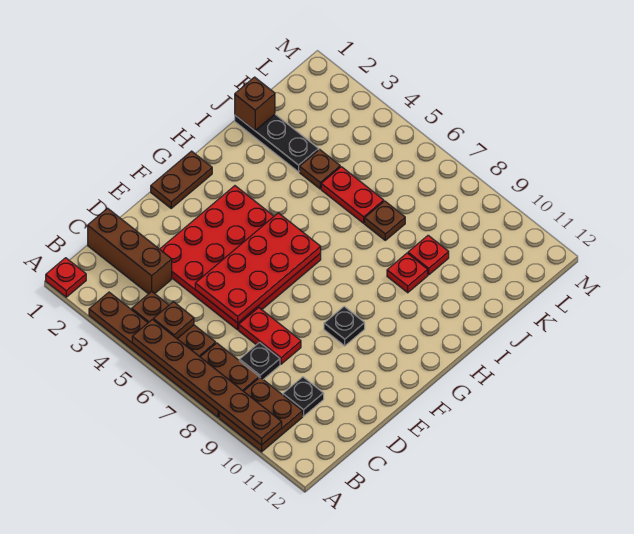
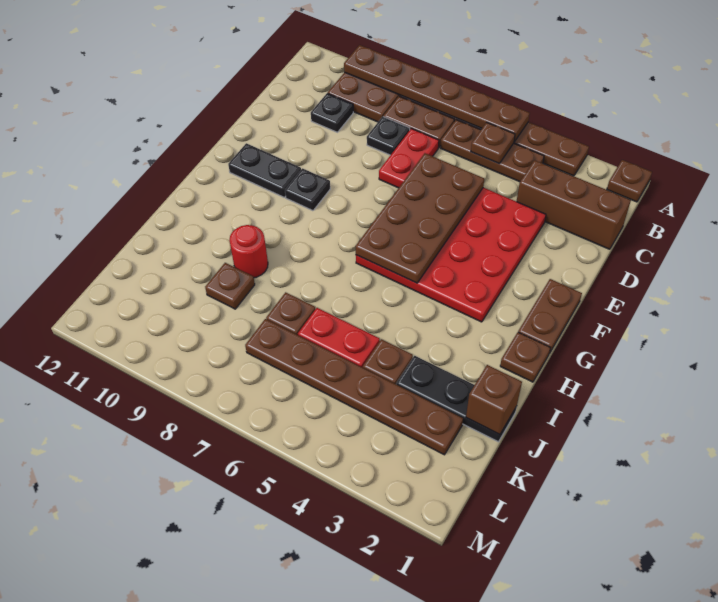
red plate A1 level 1 -> brown plate A1 level 1
red plate D5:G6 level 2 -> brown plate D5:G6 level 2
red plate D7:D8 level 1 -> red plate C7:D7 level 1
none -> black plate F10:F11 level 1
none -> brown plate H1 level 1
red plate I9 level 1 -> red round brick I9 level 1
red plate J9 level 1 -> brown plate J9 level 1
none -> brown plate K2:K7 level 1

